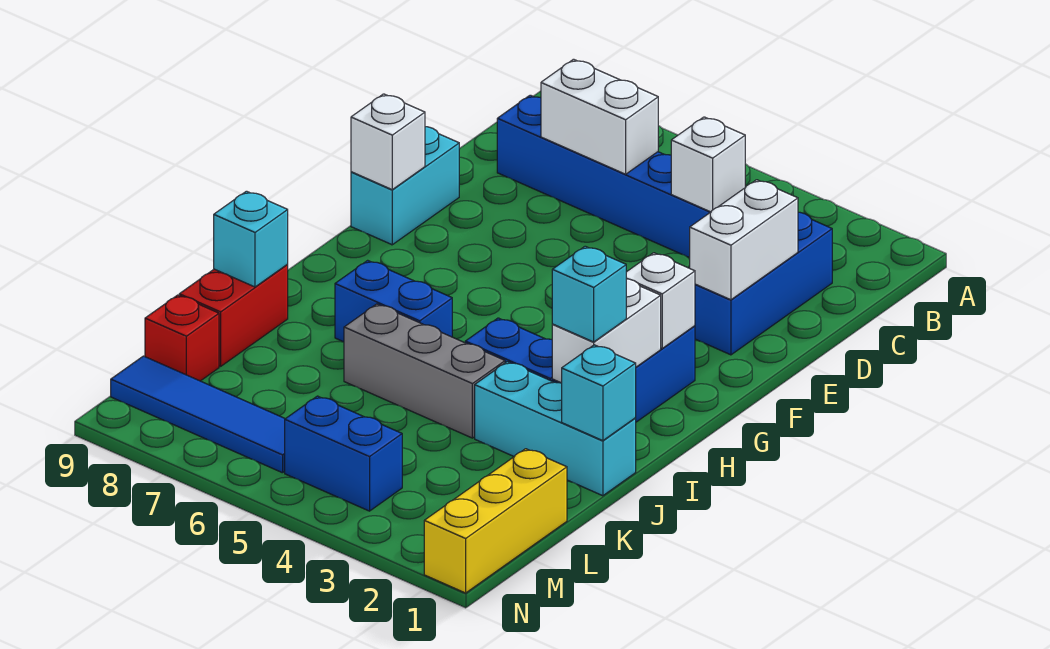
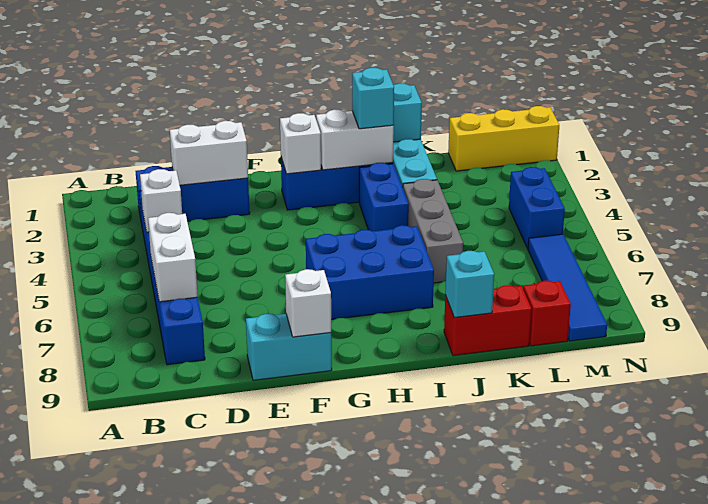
blue brick I6:I7 level 1 -> blue brick G6:I7 level 1

